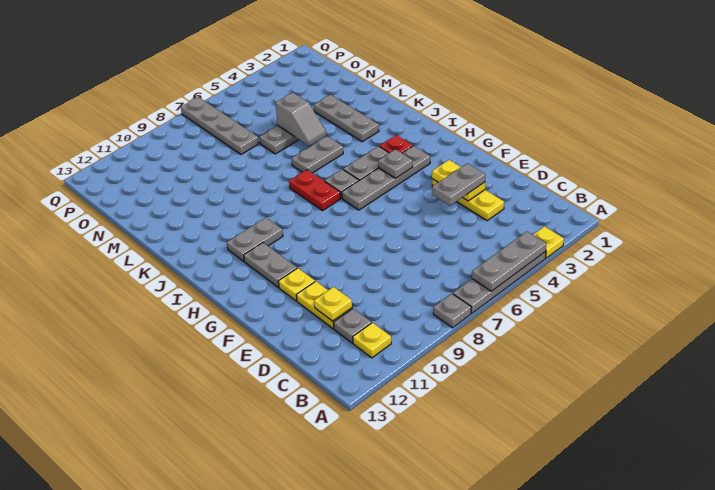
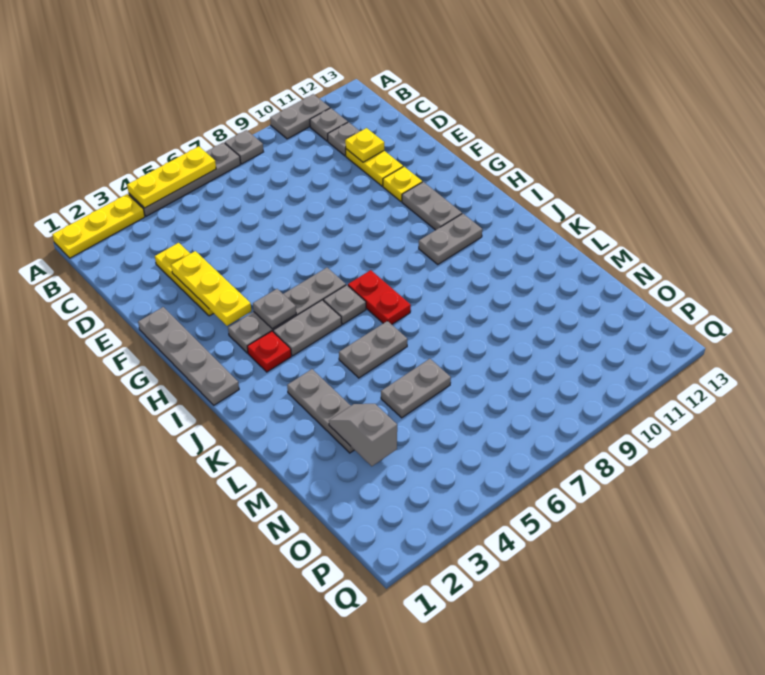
yellow plate A3 level 1 -> yellow plate A1:A3 level 1
grey plate A4:A6 level 2 -> yellow plate A4:A6 level 2
yellow plate B11 level 1 -> grey plate B11 level 1
yellow plate E3:F3 level 2 -> yellow plate E3:G3 level 2
grey plate E3:E4 level 3 -> grey plate A10:A11 level 1
grey slope L5:M5 level 2 top M -> grey slope M3:N3 level 2 top N
grey plate N7:Q7 level 1 -> grey plate F1:I1 level 1

